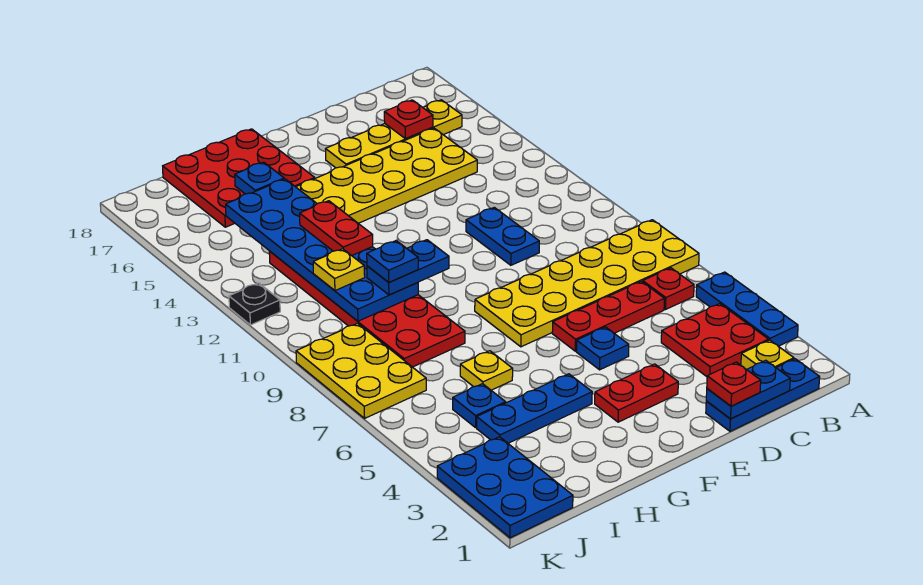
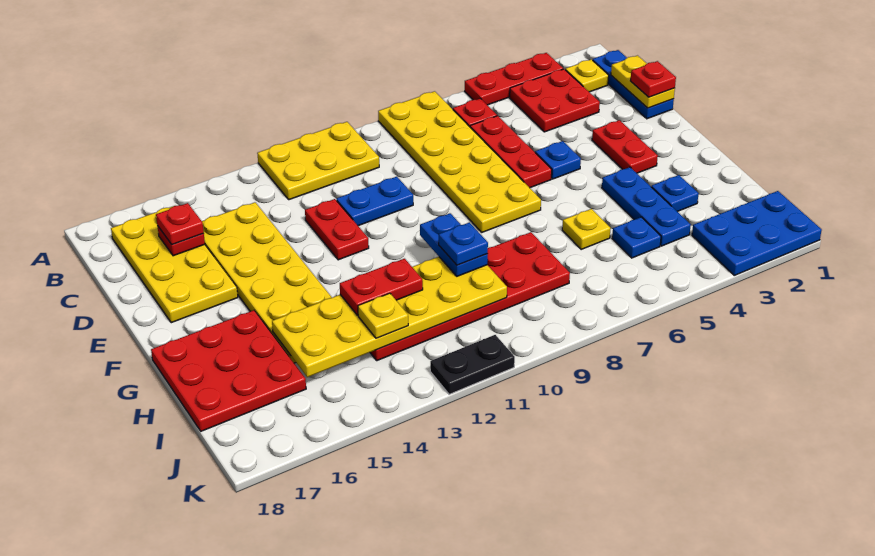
blue plate A3:A5 level 1 -> red plate A3:A5 level 1
yellow plate B16:E16 level 1 -> yellow plate B16:E17 level 1
blue plate C1:D1 level 2 -> yellow plate C1:D1 level 2
none -> red plate C16 level 3
none -> red plate D12:E12 level 1
blue plate H10:I15 level 2 -> yellow plate H10:I15 level 2
blue plate H16 level 2 -> blue plate H3 level 1
yellow plate I11 level 3 -> yellow plate I13 level 3
yellow plate J7:K9 level 1 -> yellow plate A10:B12 level 1
black plate K12 level 1 -> black plate K11:K12 level 1

